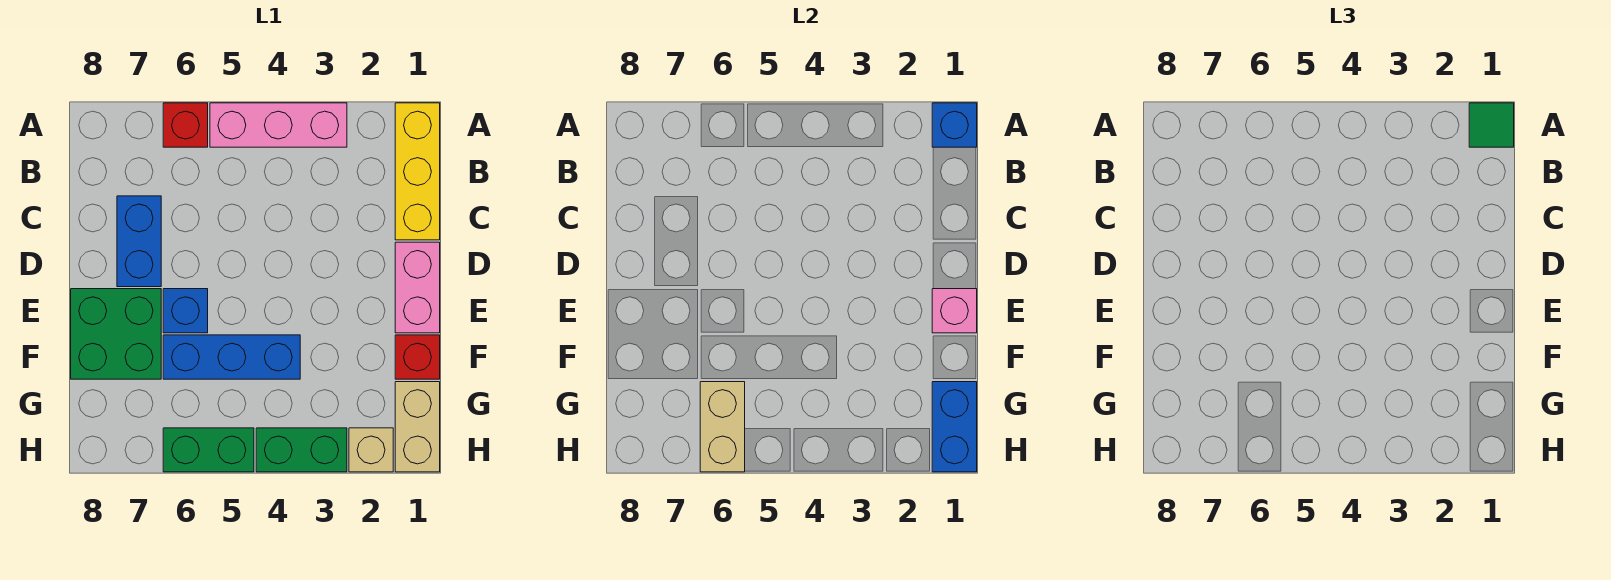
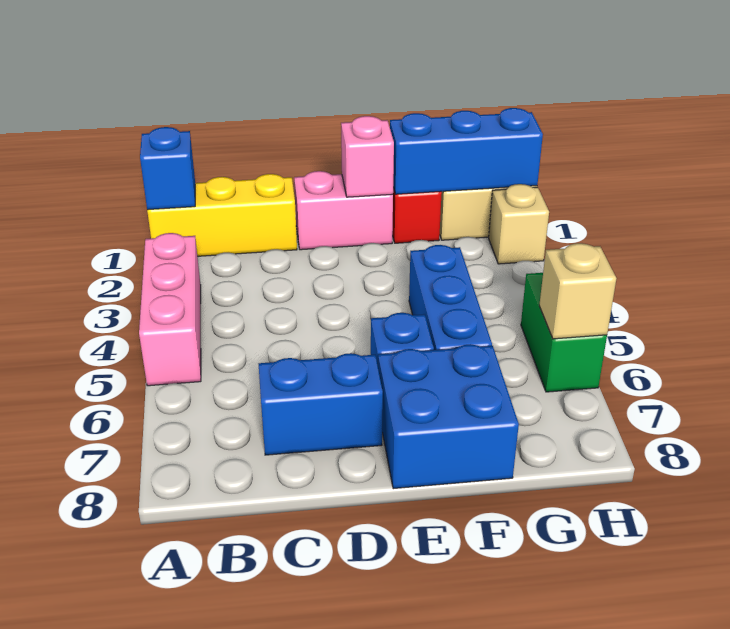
green tile A1 level 3 -> none
red brick A6 level 1 -> none
green brick E7:F8 level 1 -> blue brick E7:F8 level 1
blue brick G1:H1 level 2 -> blue brick F1:H1 level 2
tan brick G6:H6 level 2 -> tan brick H6 level 2
green brick H3:H4 level 1 -> none

